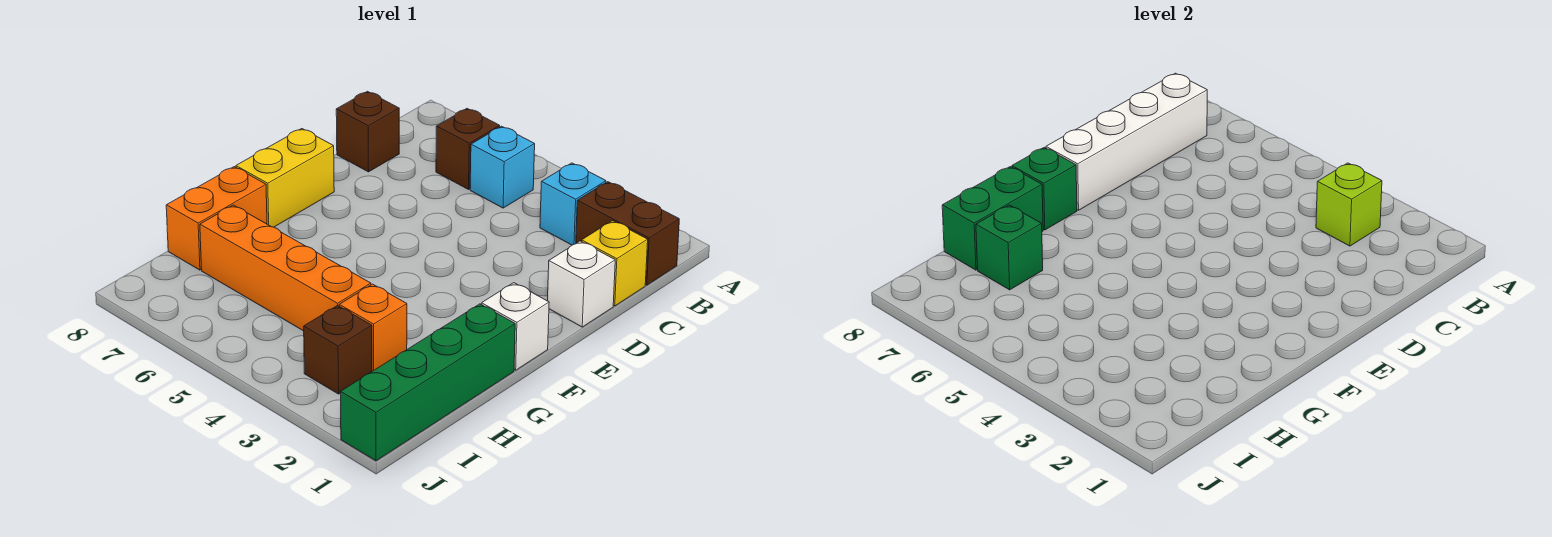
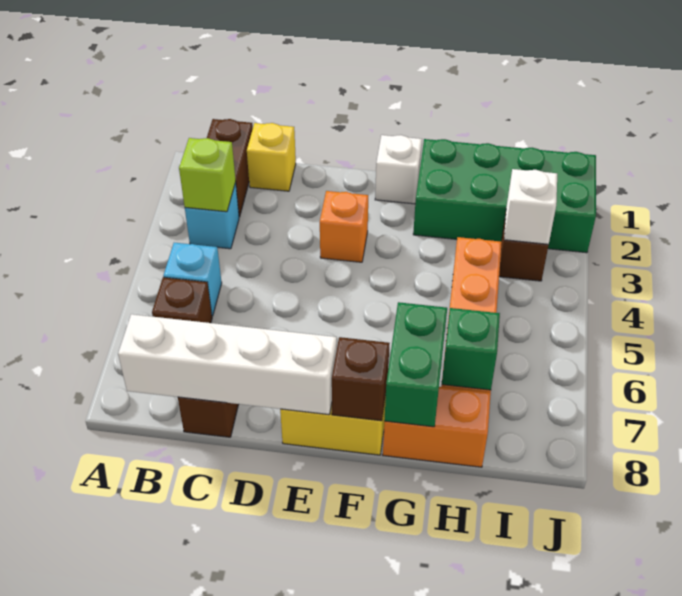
white brick D1 level 1 -> white brick I3 level 2
green brick F8 level 2 -> brown brick F8 level 2
green brick G1:J1 level 1 -> green brick G1:J2 level 1
green brick G8:H8 level 2 -> green brick G7:G8 level 2
orange brick H3 level 1 -> orange brick E3 level 1

